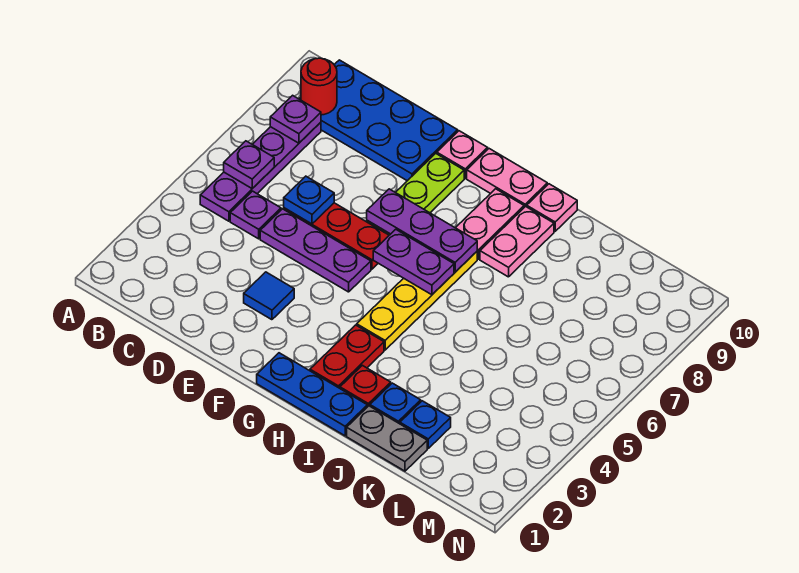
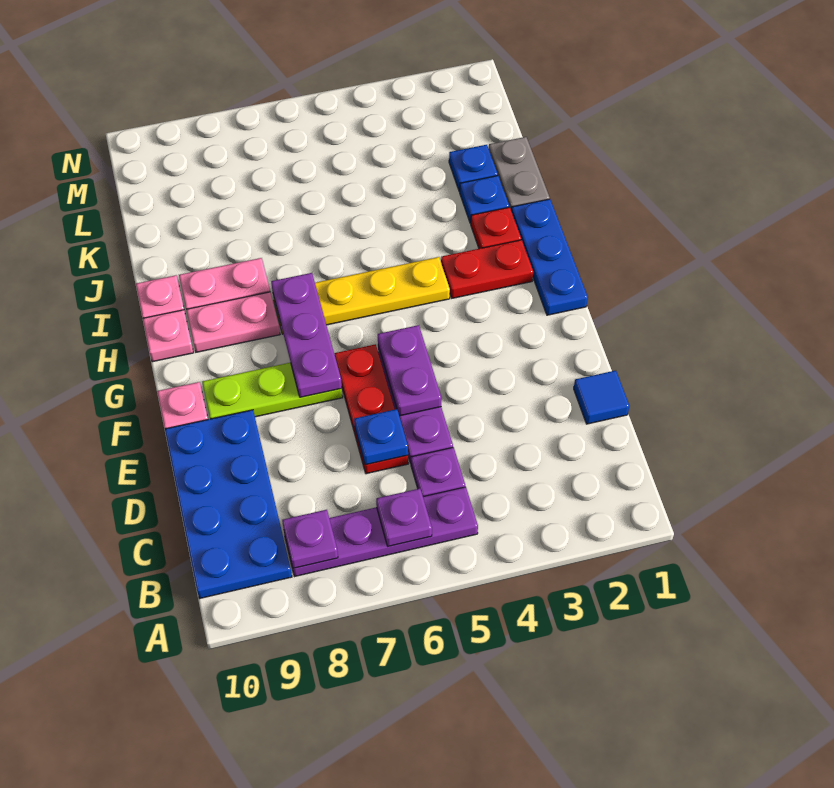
red round brick B9 level 2 -> none
blue tile E3 level 1 -> blue tile D1 level 1
purple plate G6:H6 level 2 -> purple plate E5:F5 level 2
pink plate G10:H10 level 1 -> pink plate H10 level 1

